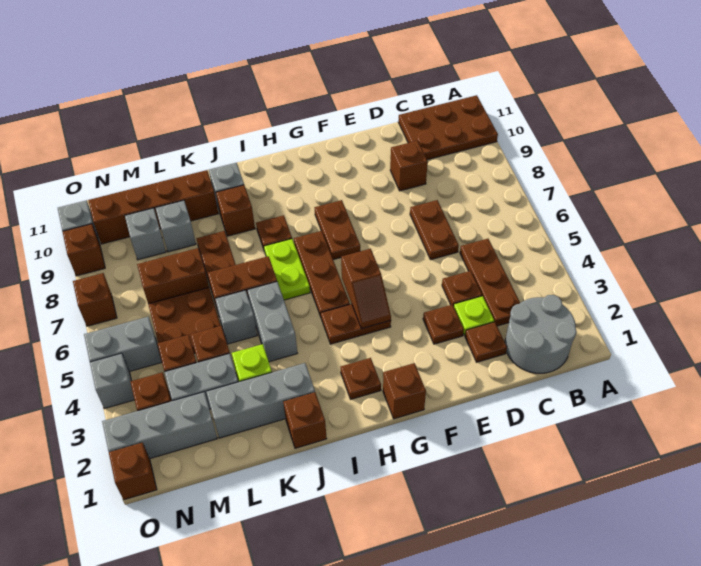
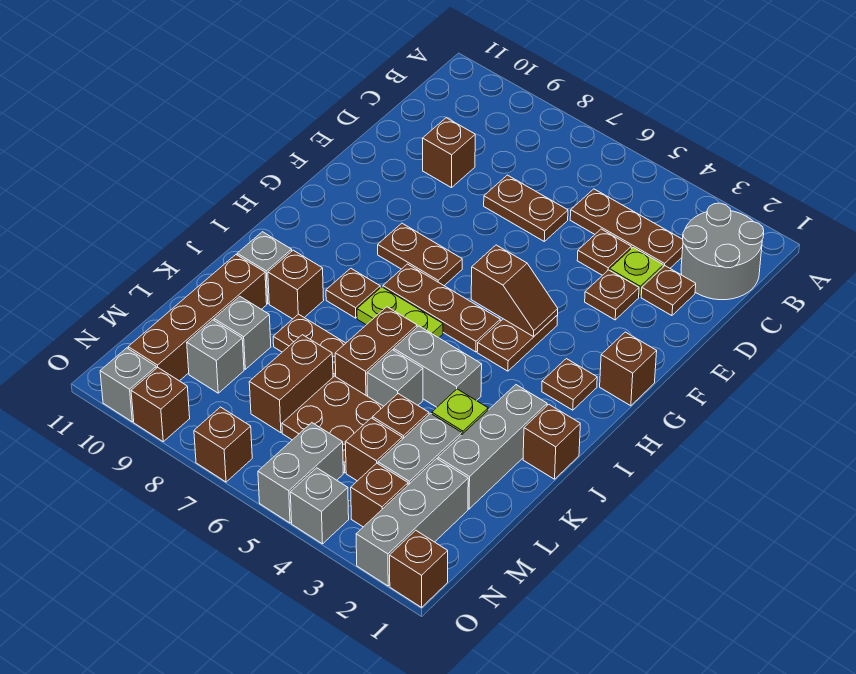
brown plate A10:C11 level 1 -> none

